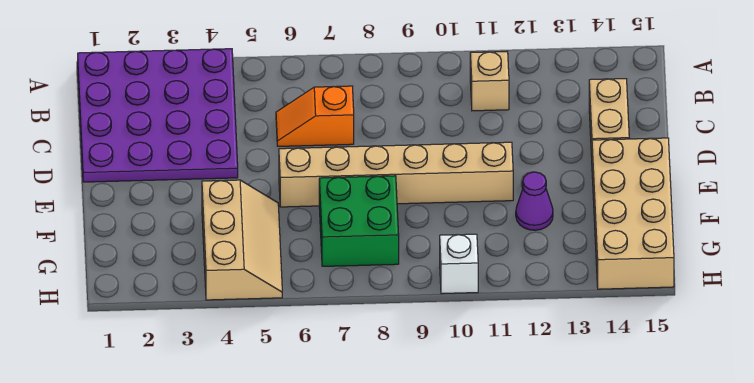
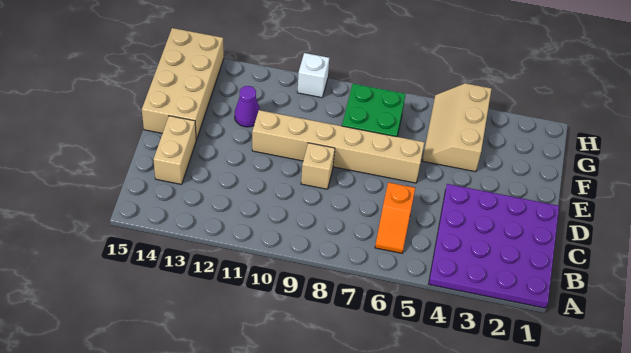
tan brick B11 level 1 -> tan brick D9 level 1
orange slope C6:C7 level 1 top 7 -> orange slope B6:C6 level 1 top C

